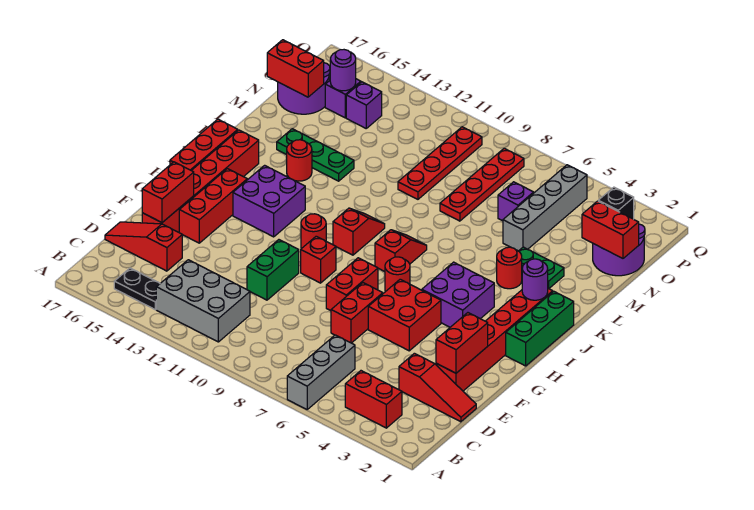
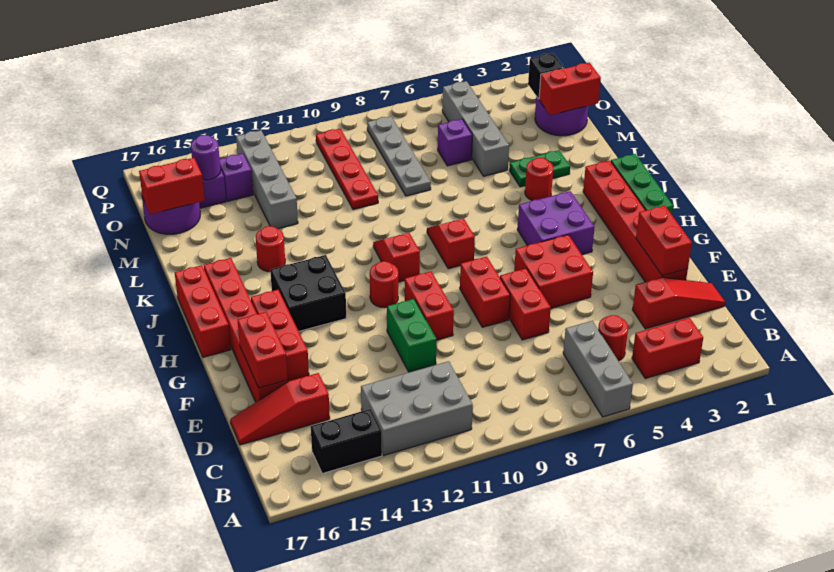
black plate B14:B15 level 1 -> black brick B14:B15 level 1
red brick G10 level 1 -> red brick F10:G10 level 1
red round brick H7 level 1 -> red round brick C5 level 1
purple brick H13:I14 level 1 -> black brick H13:I14 level 1
purple round brick J2 level 2 -> none
green plate L13:L15 level 1 -> none
red plate M8:P8 level 1 -> grey plate M8:P8 level 1
none -> grey brick M13:P13 level 1

